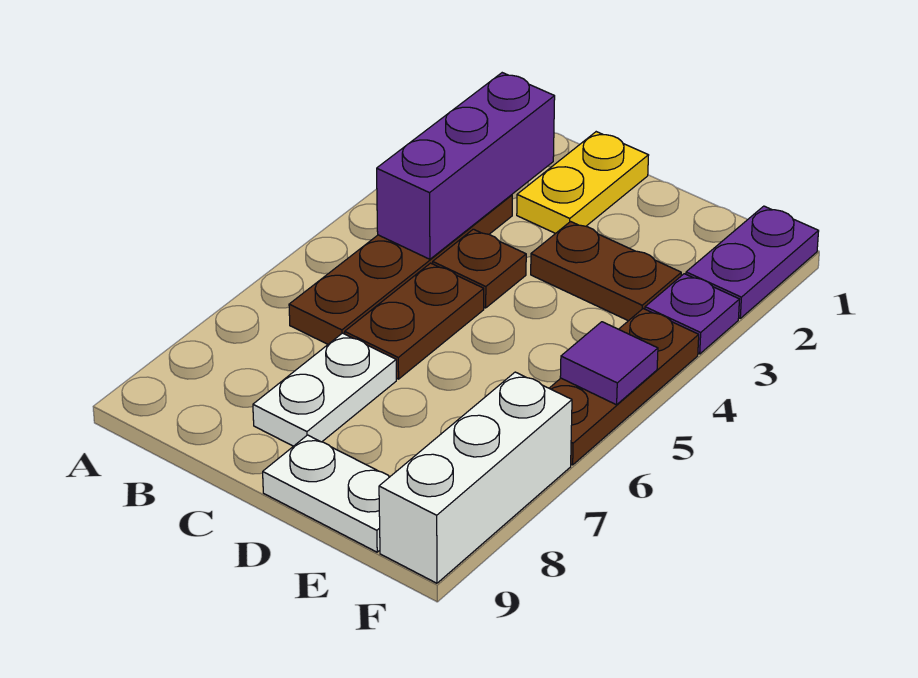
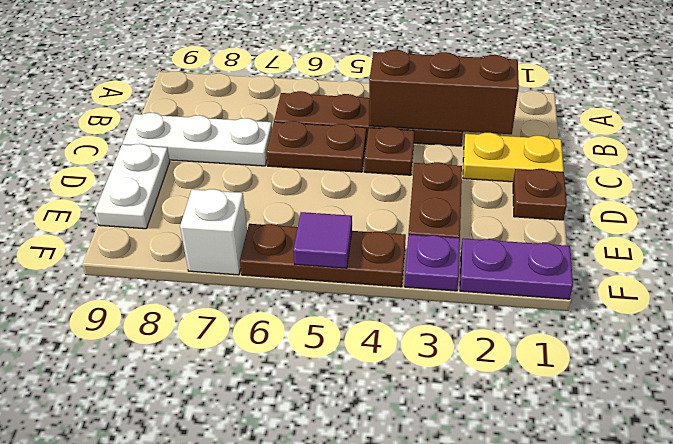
purple brick B2:B4 level 2 -> brown brick B2:B4 level 2
white plate C7:C8 level 1 -> white plate C7:C9 level 1
none -> brown plate D1 level 1
white brick F7:F9 level 1 -> white brick F7 level 1

